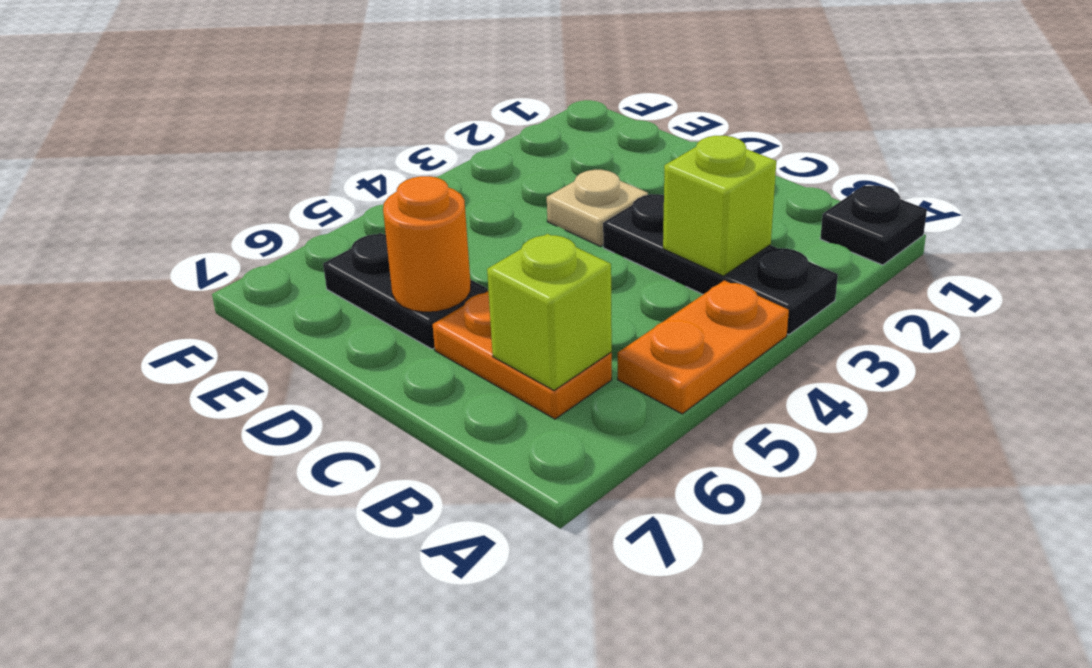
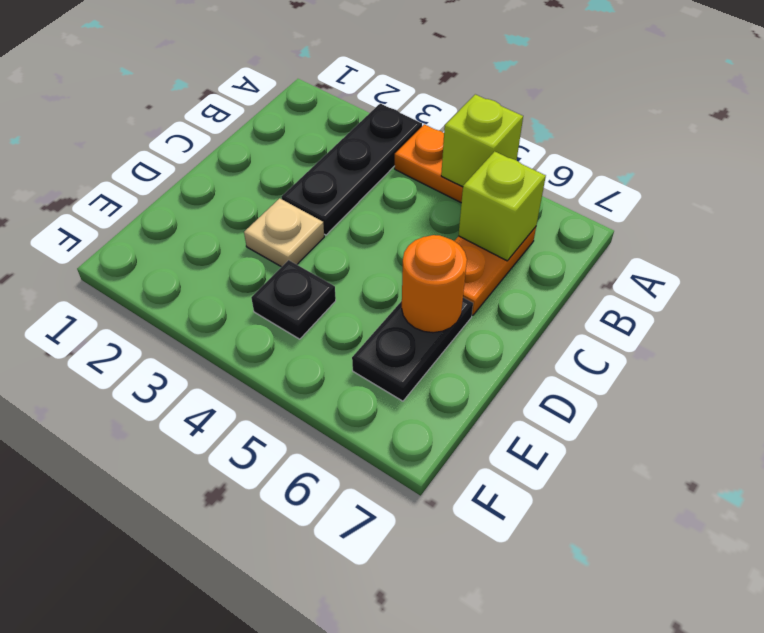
black plate A1 level 1 -> black plate E4 level 1
lime brick B3 level 2 -> lime brick A5 level 2

